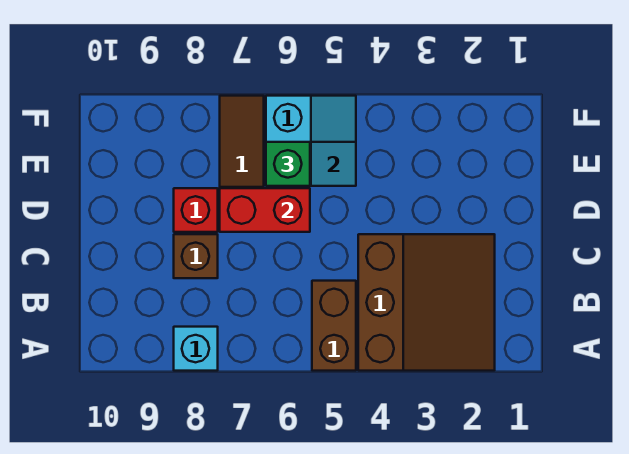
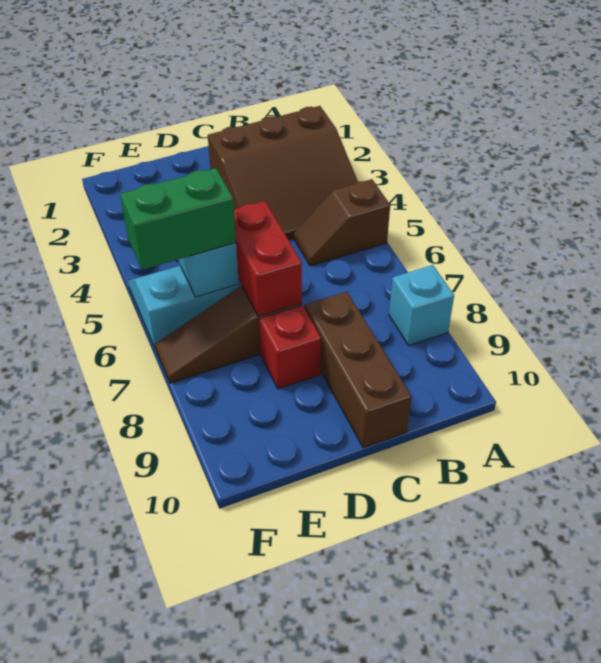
brown slope A2:C4 level 1 top 4 -> brown slope A2:C4 level 1 top 2
brown brick A5:B5 level 1 -> brown slope A5:B5 level 1 top A
brown brick C8 level 1 -> brown brick C8:C10 level 1
green brick E6 level 3 -> green brick E6:F6 level 3

